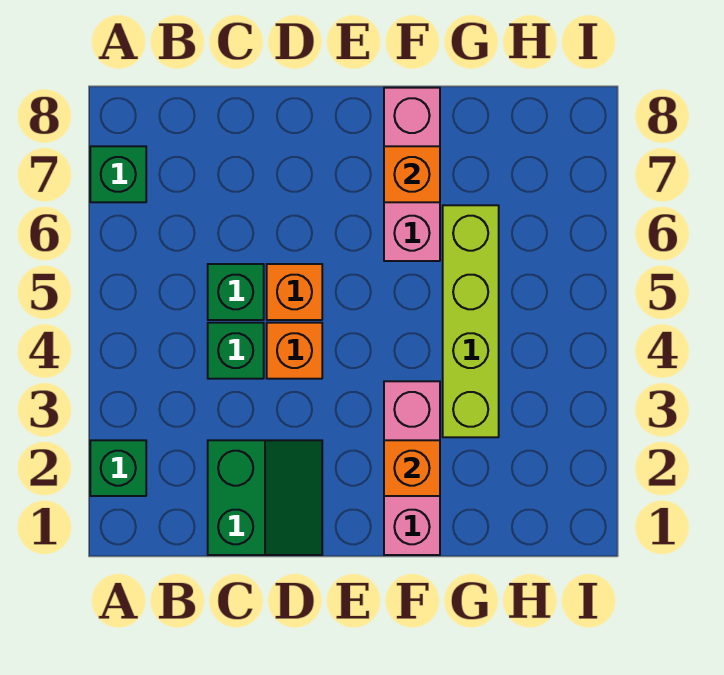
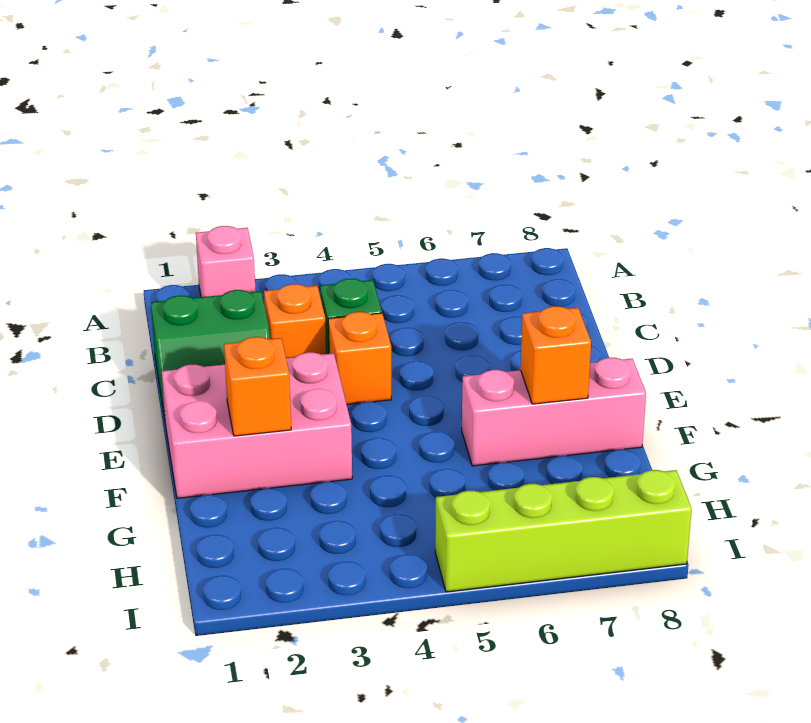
green brick A2 level 1 -> pink brick A2 level 1
green brick A7 level 1 -> none
green brick C5 level 1 -> none
orange brick D5 level 1 -> orange brick C3 level 1
pink brick F1:F3 level 1 -> pink brick E1:F3 level 1
lime brick G3:G6 level 1 -> lime brick I5:I8 level 1

